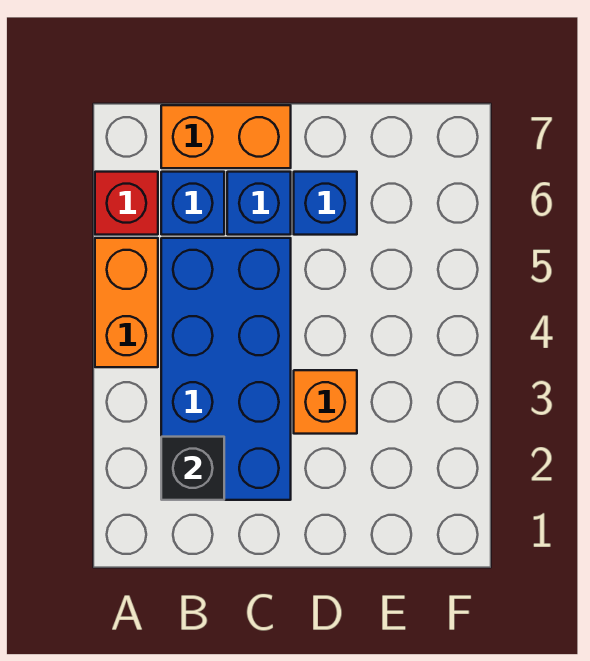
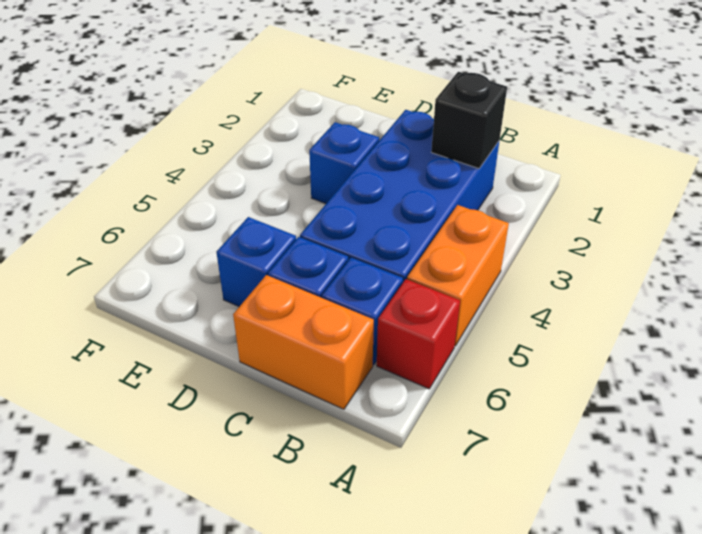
orange brick D3 level 1 -> blue brick D3 level 1

